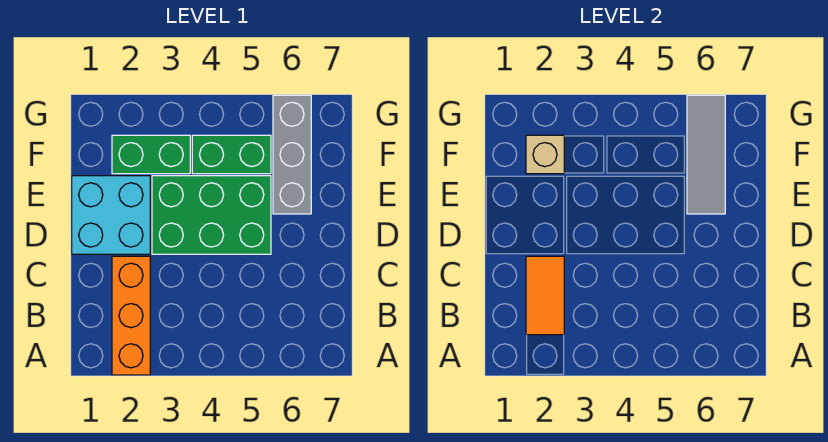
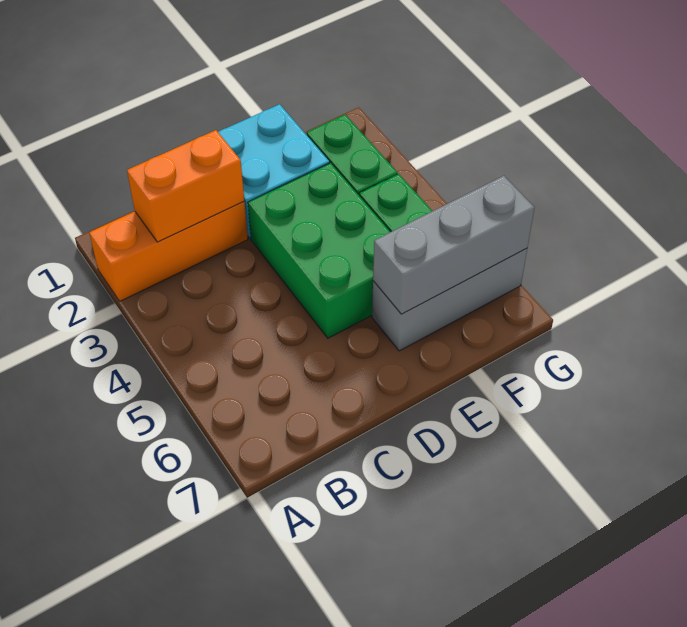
orange tile B2:C2 level 2 -> orange brick B2:C2 level 2
grey tile E6:G6 level 2 -> grey brick E6:G6 level 2
tan brick F2 level 2 -> none

